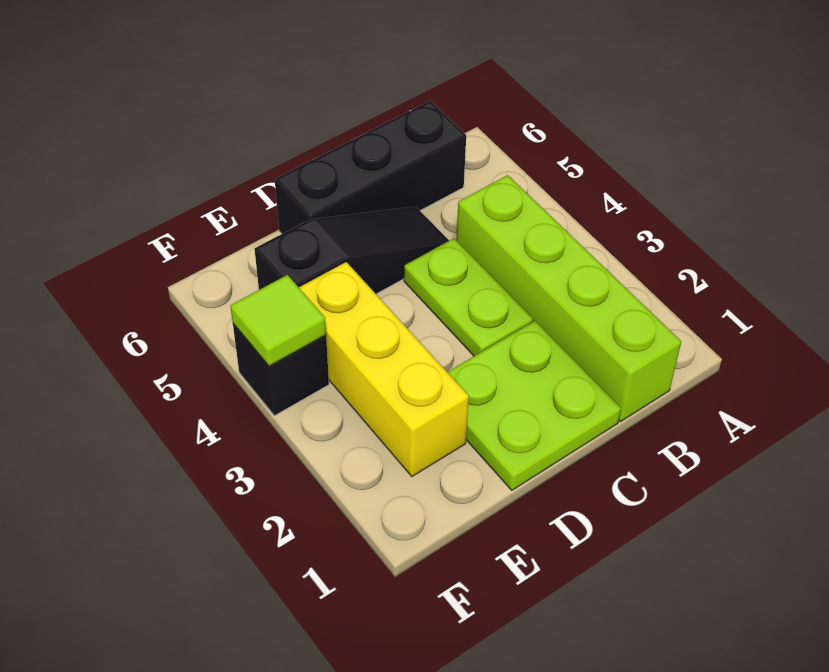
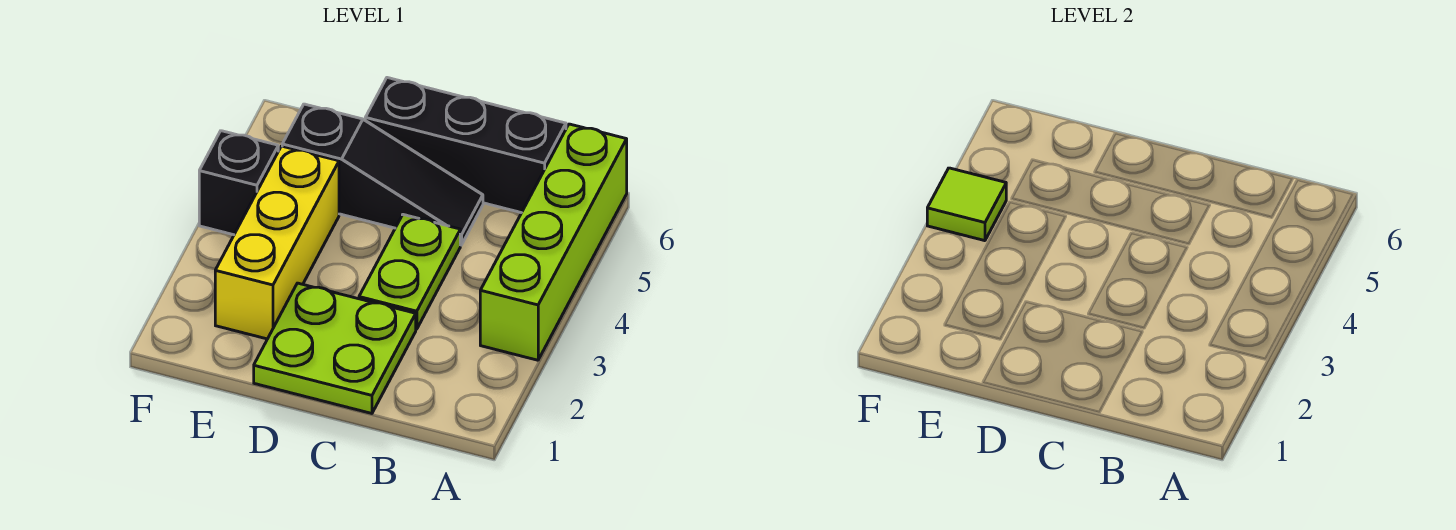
lime brick B1:B4 level 1 -> lime brick A3:A6 level 1

